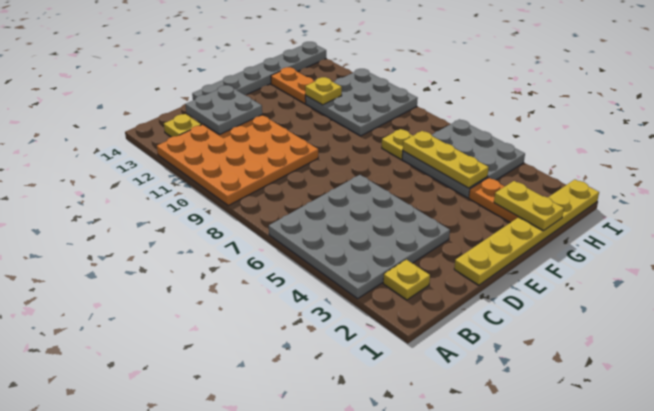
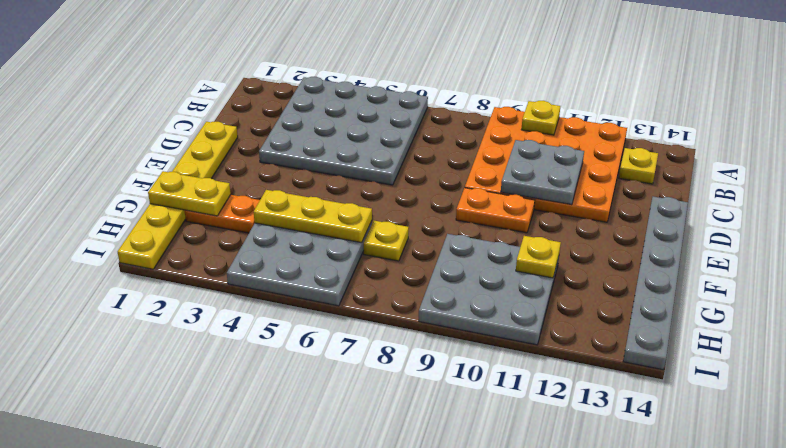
yellow plate B2 level 1 -> yellow plate A10 level 2
grey plate C12:D13 level 2 -> grey plate C10:D11 level 2
orange plate G12:G13 level 1 -> orange plate E9:E10 level 1

